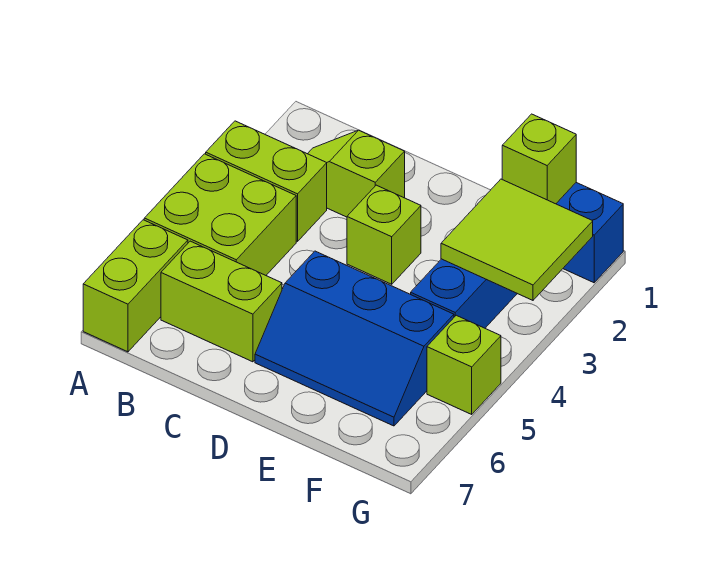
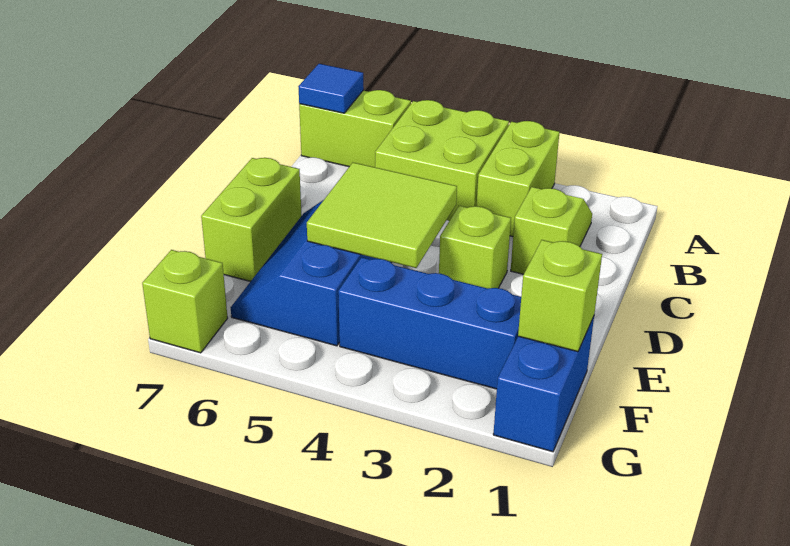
none -> blue tile A7 level 2
lime brick B6:C6 level 1 -> lime brick D7:E7 level 1
lime tile F2:G3 level 2 -> lime tile D4:E5 level 2
lime brick G5 level 1 -> lime brick G7 level 1

